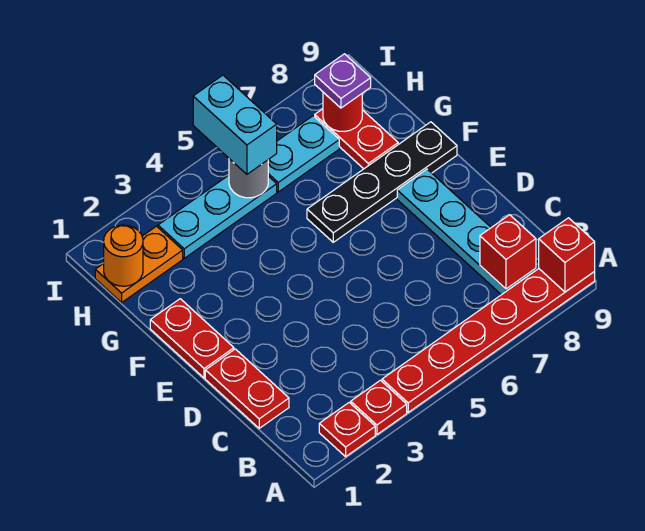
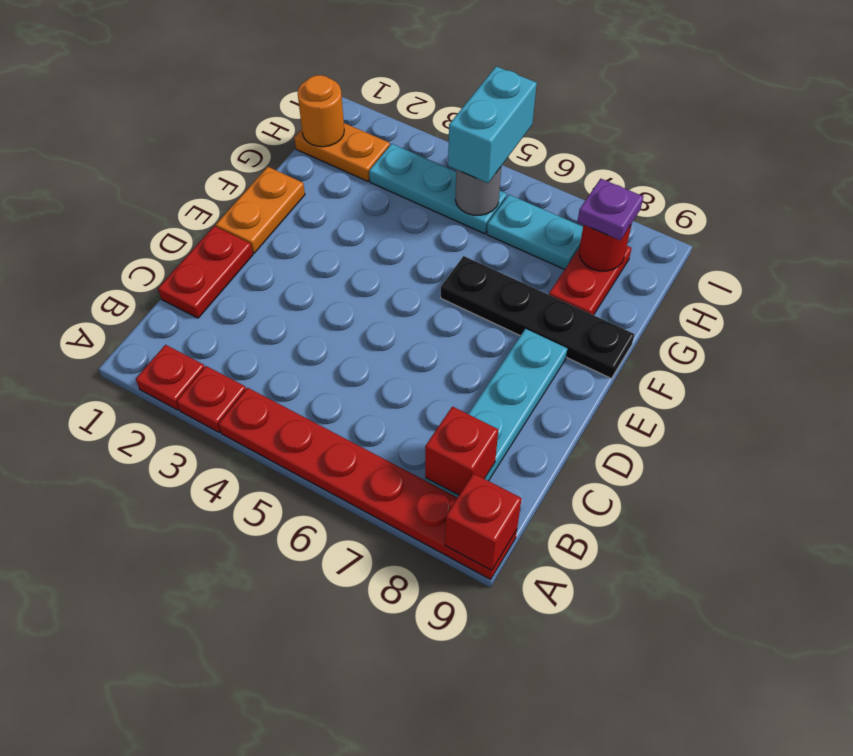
red plate E1:F1 level 1 -> orange plate E1:F1 level 1

